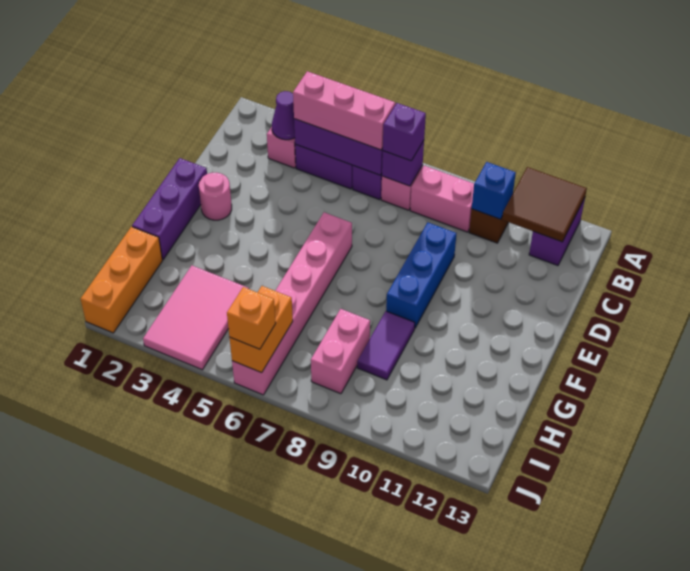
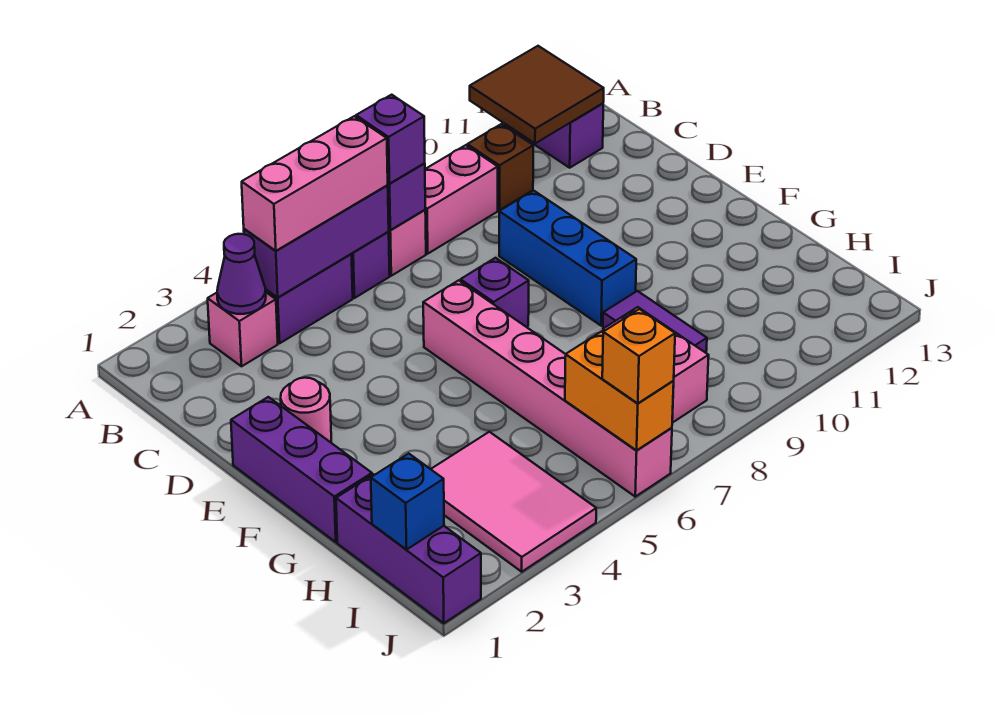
blue brick B10 level 2 -> blue brick I1 level 2
none -> purple brick E7 level 1
orange brick H1:J1 level 1 -> purple brick H1:J1 level 1

